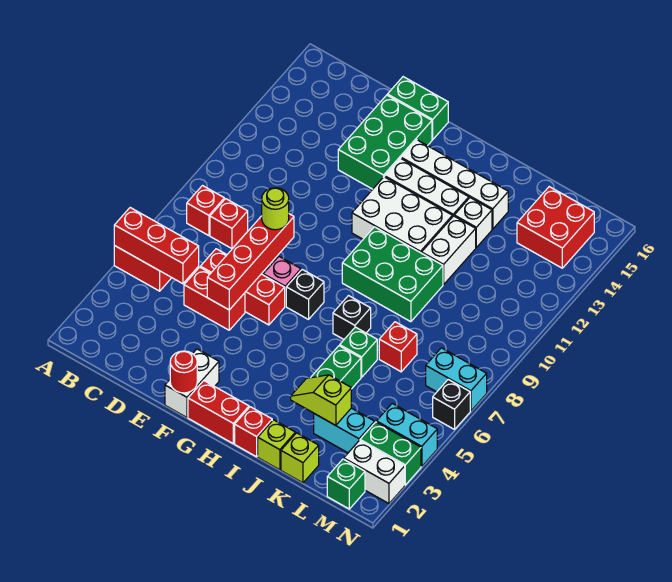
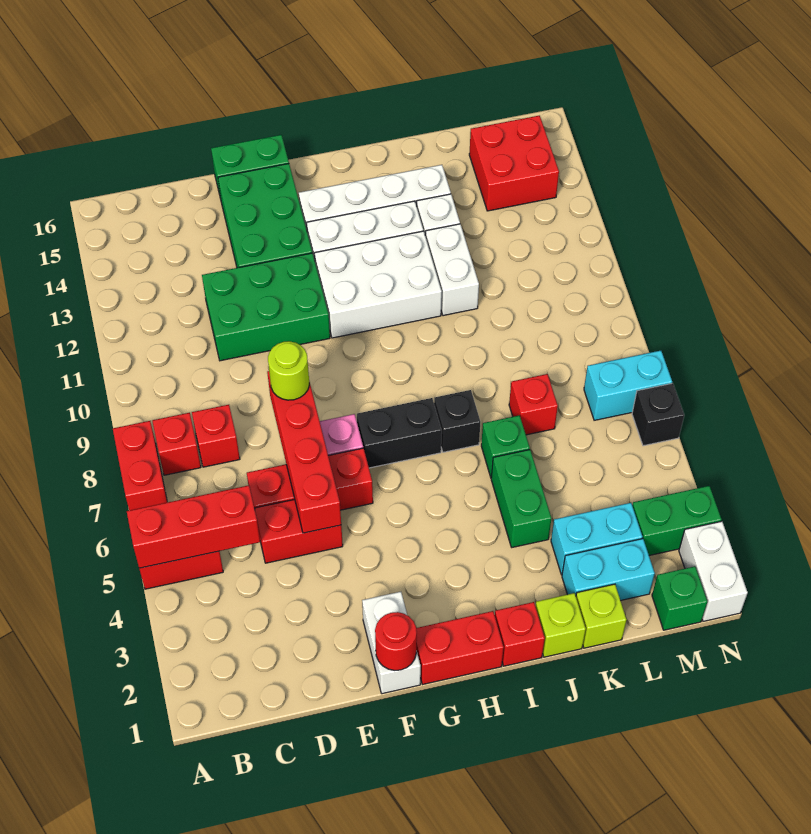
none -> red brick A7:A8 level 1
black brick G7 level 1 -> black brick G7:H7 level 1
green brick H9:J10 level 1 -> green brick D11:F12 level 1
lime slope J3:K3 level 2 top K -> none
white brick M2:N2 level 1 -> white brick N1:N2 level 1
cyan brick M4:N4 level 1 -> cyan brick K2:L2 level 1

